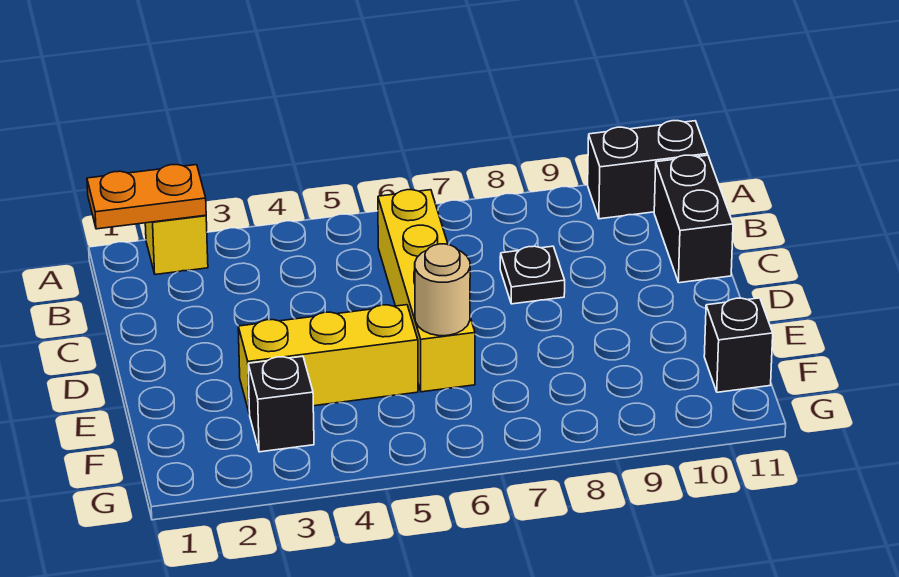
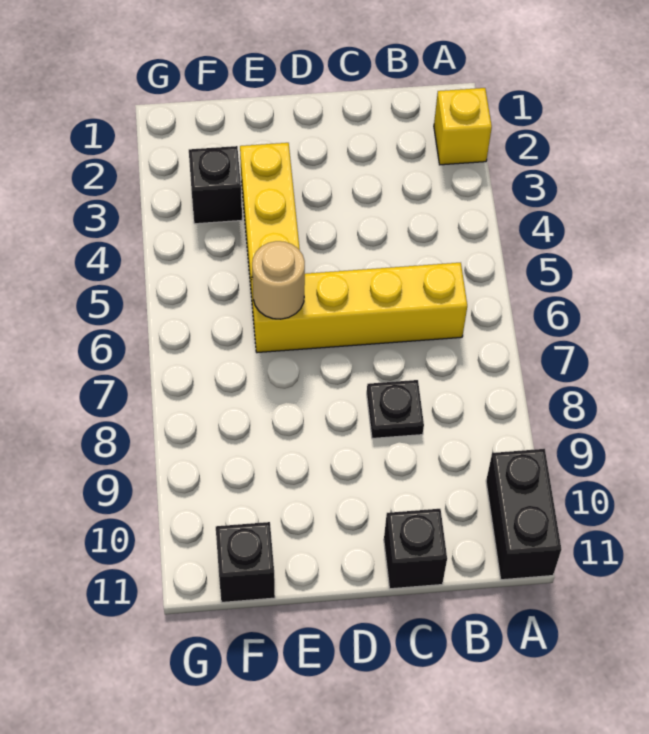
orange plate A1:A2 level 2 -> none
black brick B11:C11 level 1 -> black brick C11 level 1

